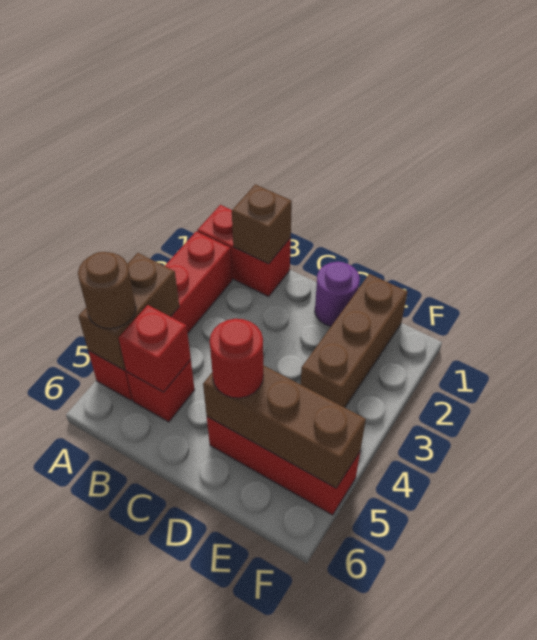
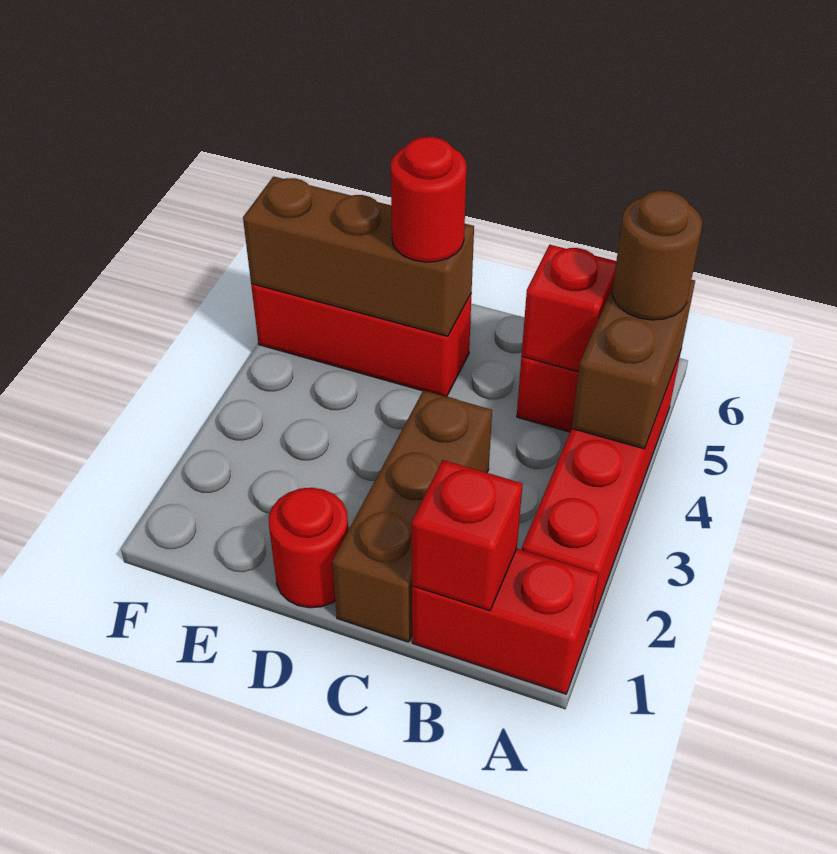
brown brick B1 level 2 -> red brick B1 level 2
purple round brick D1 level 1 -> red round brick D1 level 1
brown brick E1:E3 level 1 -> brown brick C1:C3 level 1

